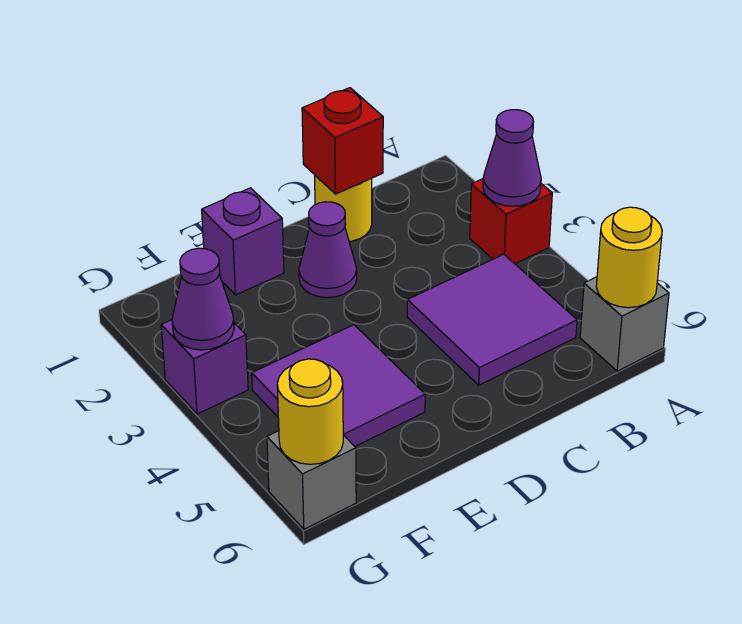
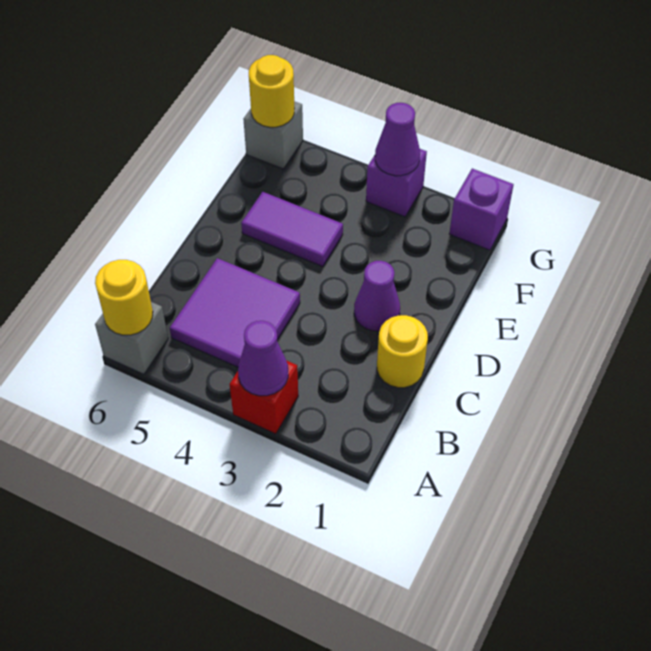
red brick C1 level 2 -> none
purple brick E1 level 1 -> purple brick G1 level 1
purple tile E4:F5 level 1 -> purple tile E4:E5 level 1

